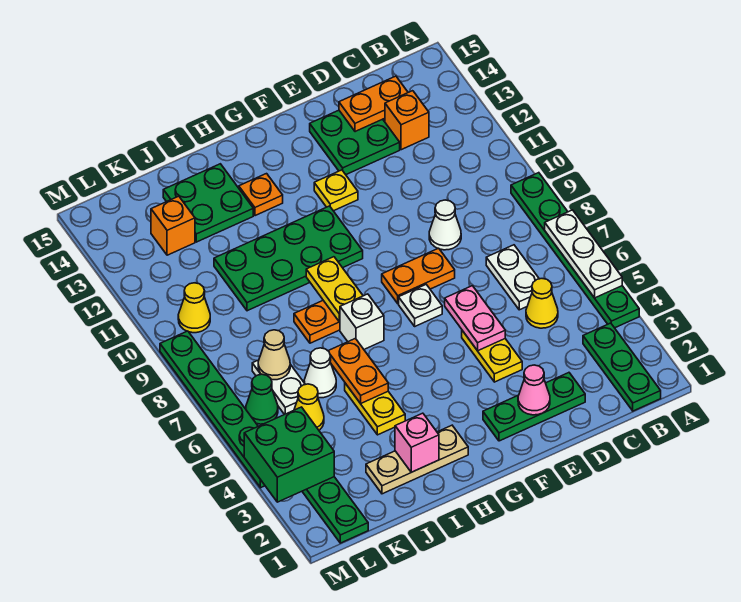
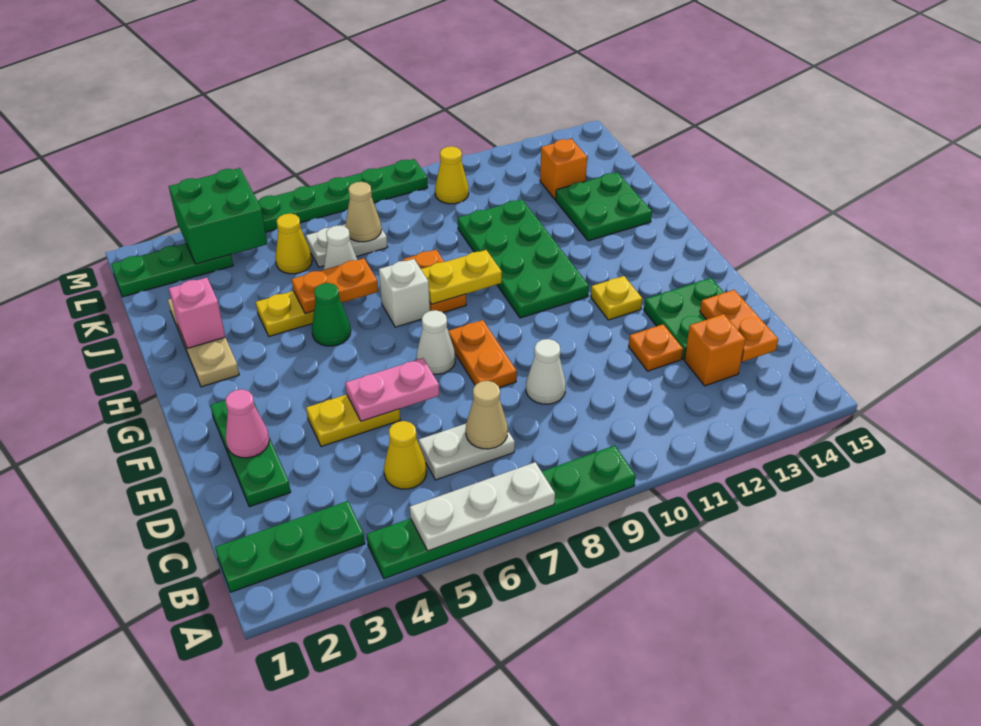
none -> tan cone C7 level 2
white plate F7 level 1 -> white cone F7 level 1
orange plate H13 level 1 -> orange plate D12 level 1
green cone L6 level 1 -> green cone H5 level 1

